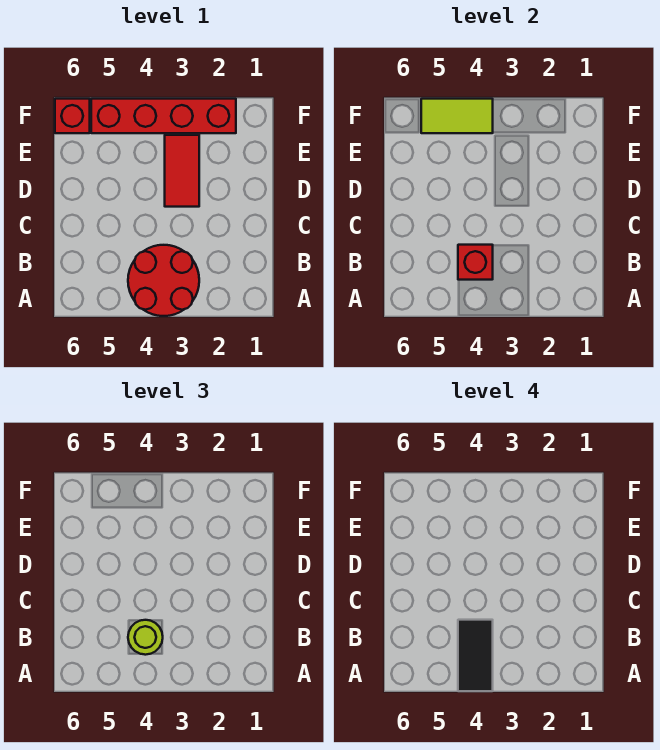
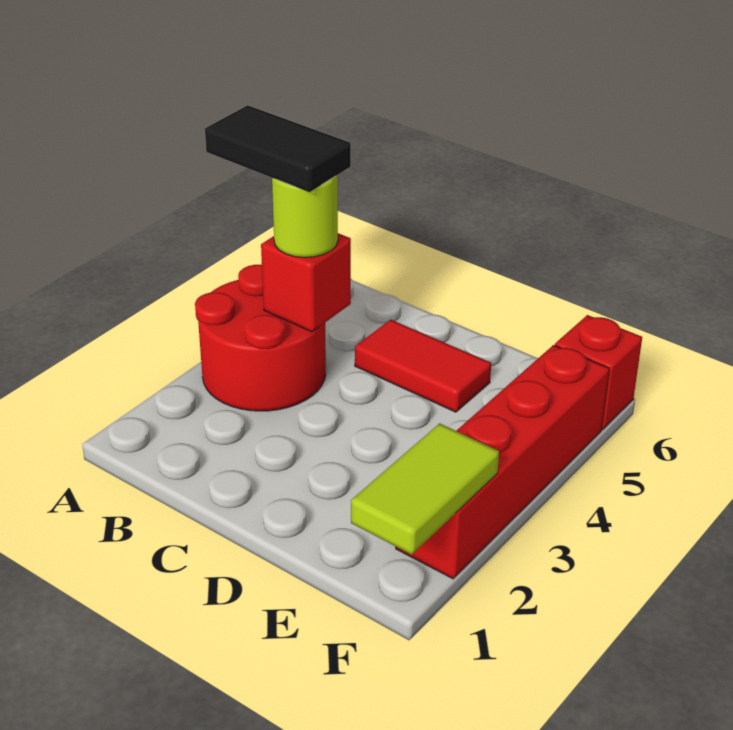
red tile D3:E3 level 1 -> red tile C5:D5 level 1
lime tile F4:F5 level 2 -> lime tile F1:F2 level 2

